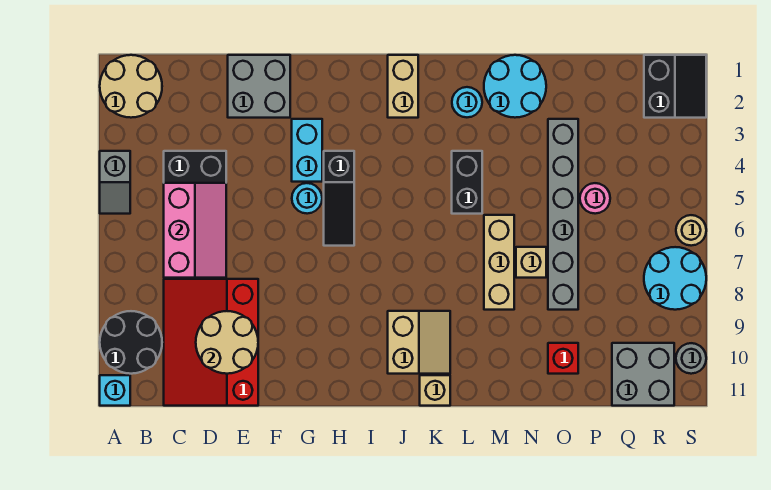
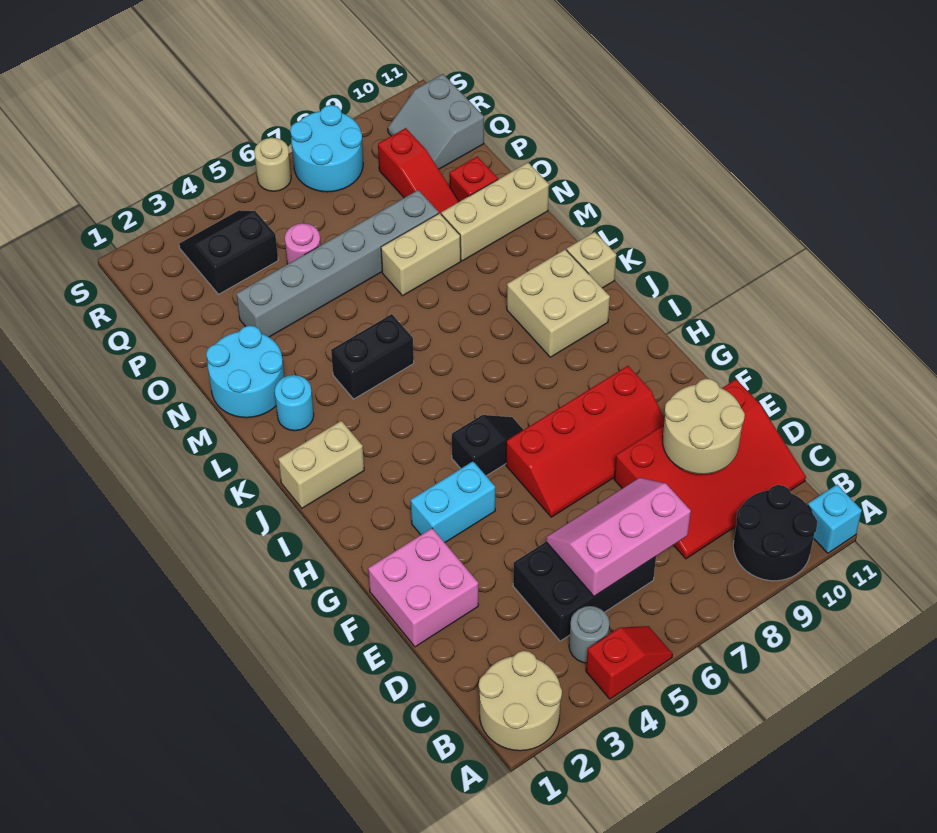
grey slope A4:A5 level 1 top 4 -> red slope A4:A5 level 1 top 4
grey brick E1:F2 level 1 -> pink brick E1:F2 level 1
none -> red slope F6:G9 level 1 top G
cyan round brick G5 level 1 -> none
black slope H4:H6 level 1 top 4 -> black slope H5:H6 level 1 top 5
tan slope J9:K10 level 1 top J -> tan brick J9:K10 level 1
tan brick M6:M8 level 1 -> tan brick N9:N11 level 1
tan brick N7 level 1 -> tan brick N7:N8 level 1
none -> red slope O9:Q9 level 1 top Q
grey brick Q10:R11 level 1 -> grey slope Q10:R11 level 1 top 11
black slope R1:S2 level 1 top R -> black slope Q3:R4 level 1 top Q
grey round brick S10 level 1 -> grey round brick B4 level 1

